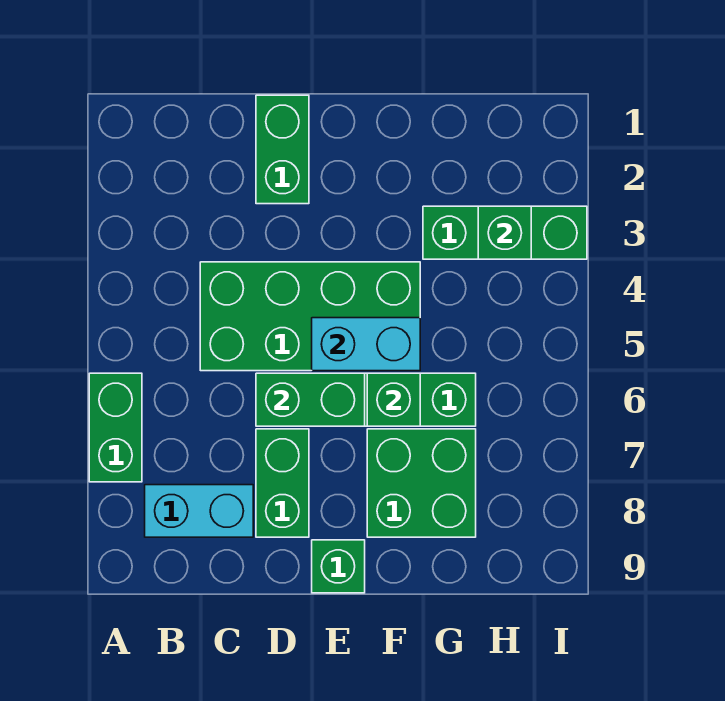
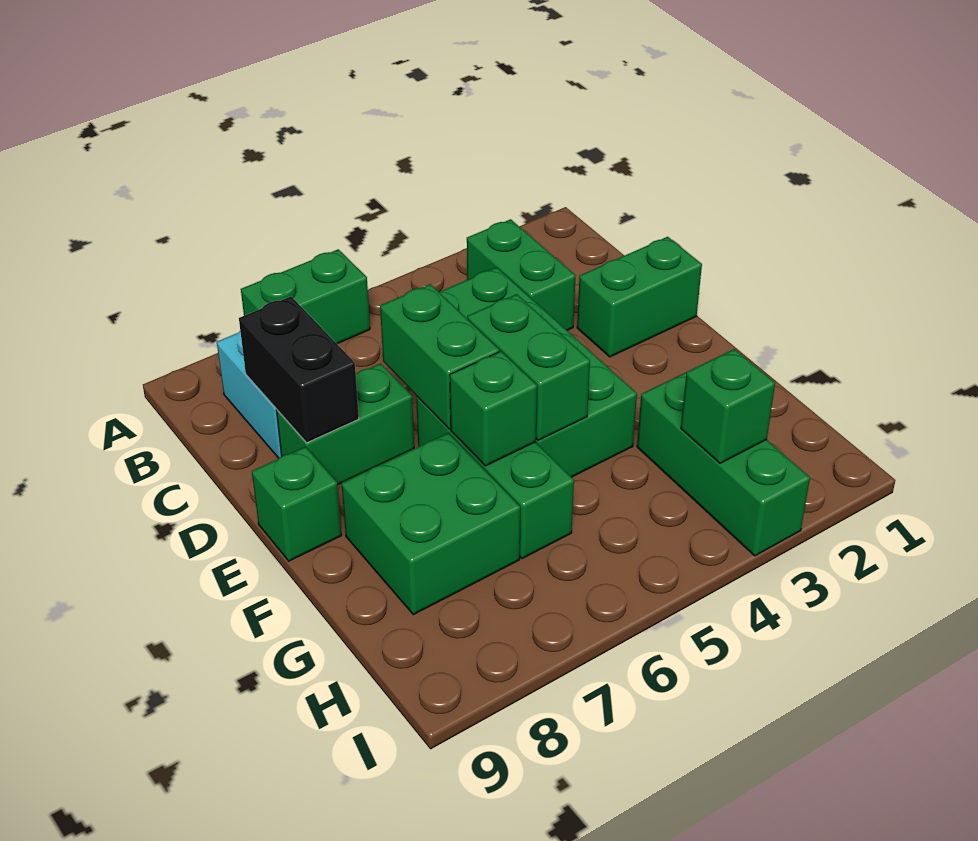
none -> green brick B3:C3 level 1
none -> black brick C8:D8 level 2
cyan brick E5:F5 level 2 -> green brick E5:F5 level 2

